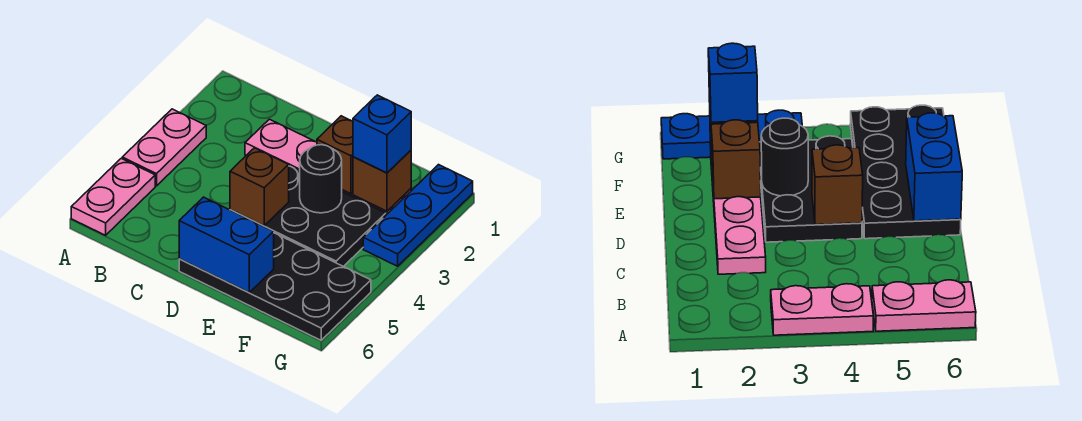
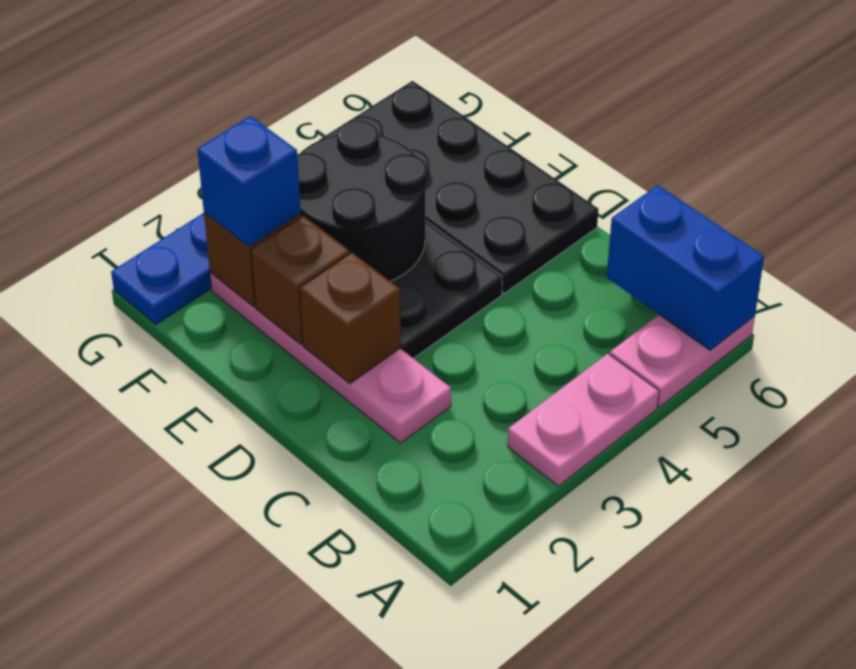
brown brick D4 level 2 -> brown brick D2 level 2
blue brick D6:E6 level 2 -> blue brick A6:B6 level 2
black round brick E3 level 2 -> black round brick E3:F4 level 2

